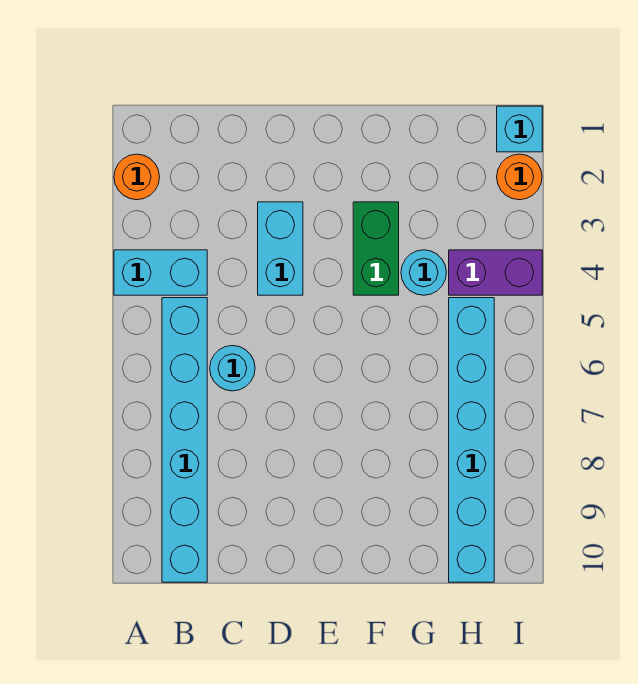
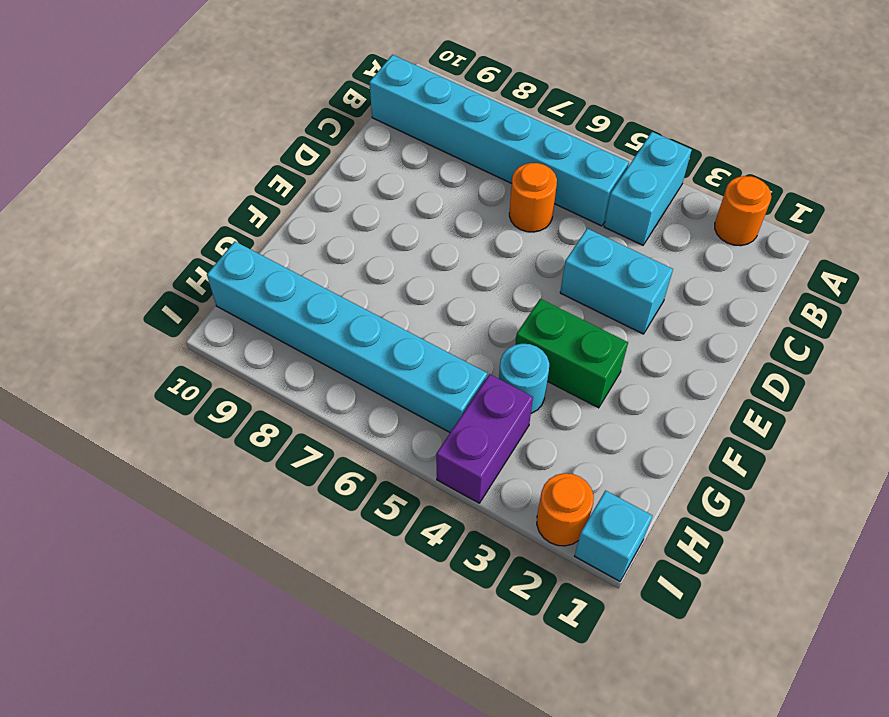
cyan round brick C6 level 1 -> orange round brick C6 level 1

